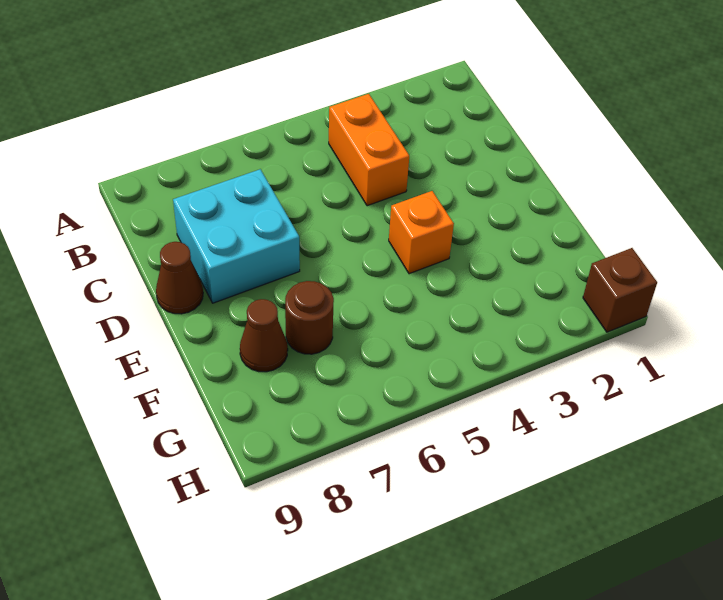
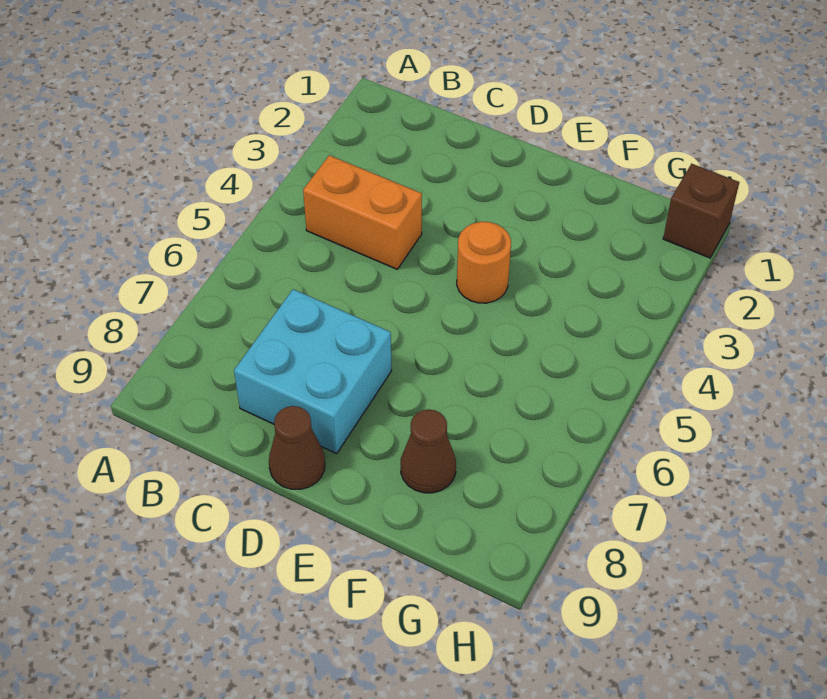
orange brick E4 level 1 -> orange round brick E4 level 1
brown round brick F7 level 1 -> none

